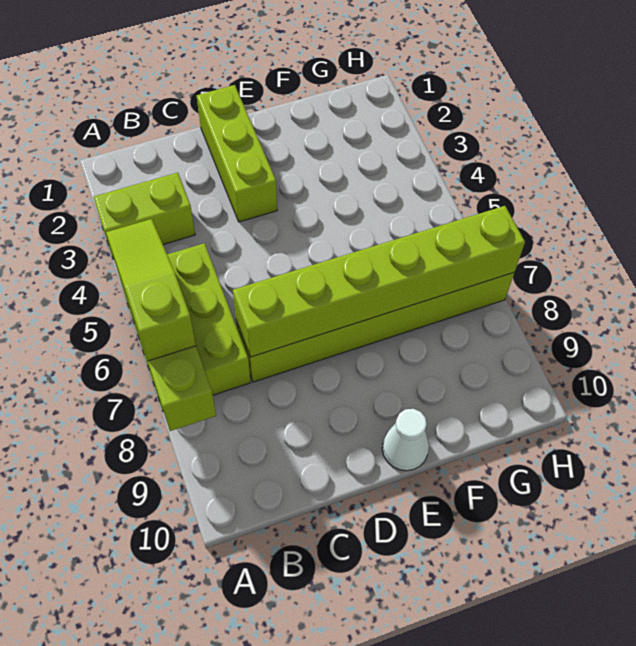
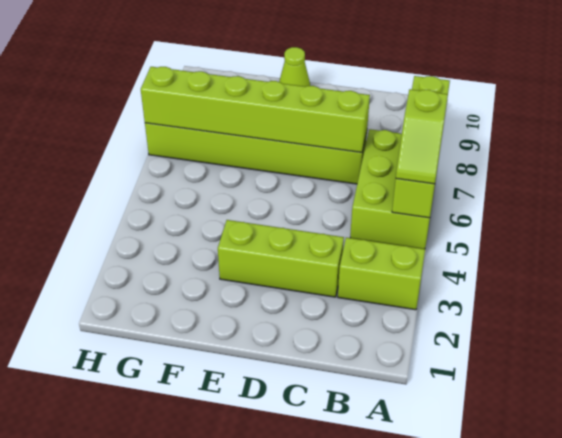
lime slope A5:A7 level 3 top 7 -> lime slope A5:A6 level 3 top 6
lime brick D1:D3 level 1 -> lime brick C3:E3 level 1
white cone E10 level 1 -> lime cone E10 level 1

